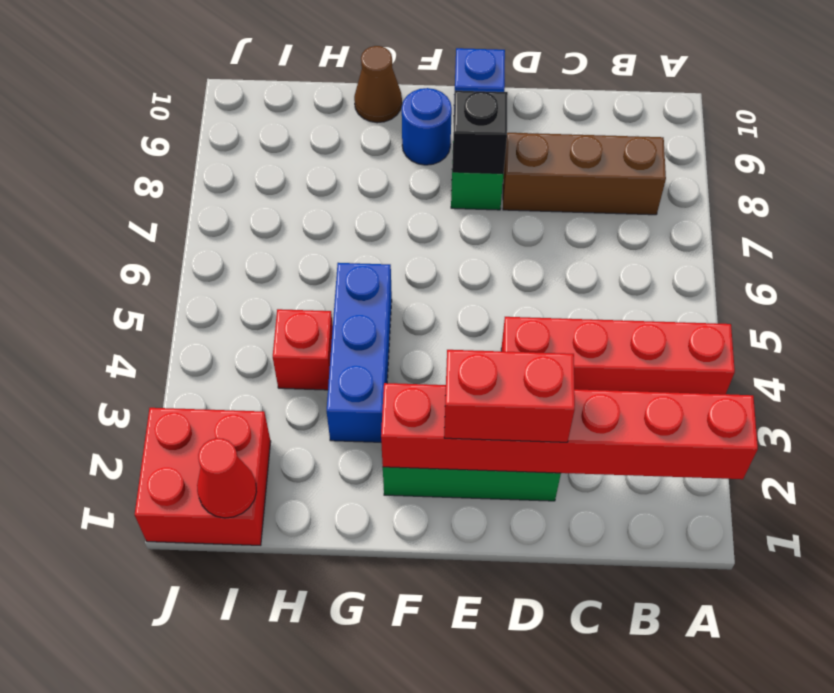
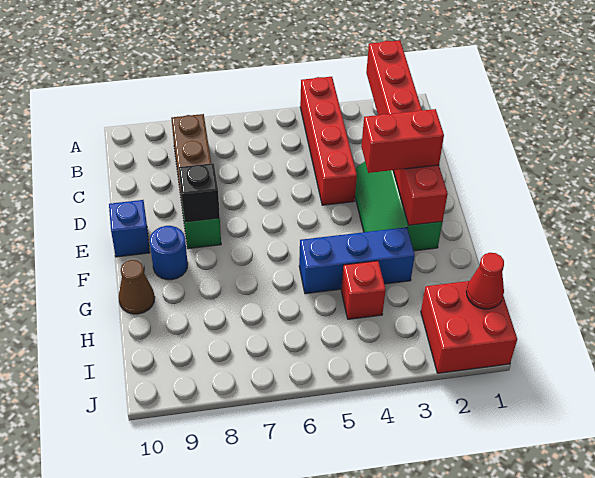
red brick D2:E2 level 3 -> red brick E2:E3 level 3

